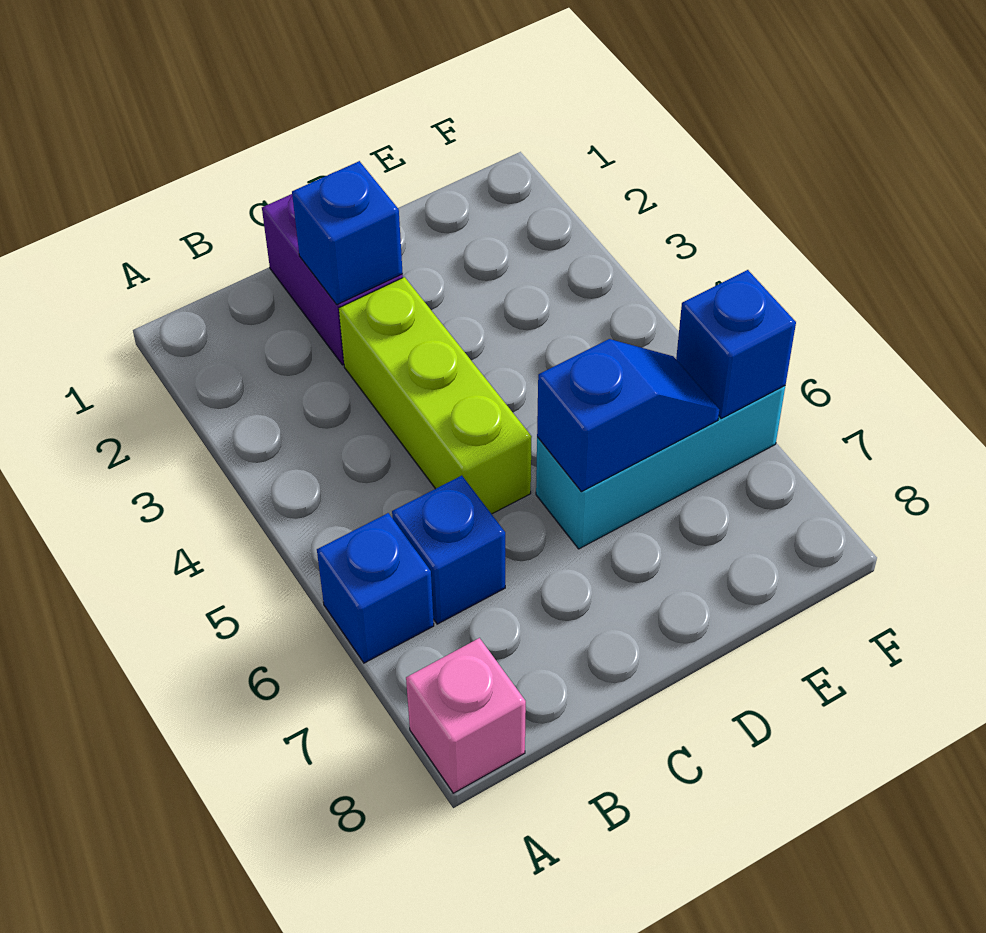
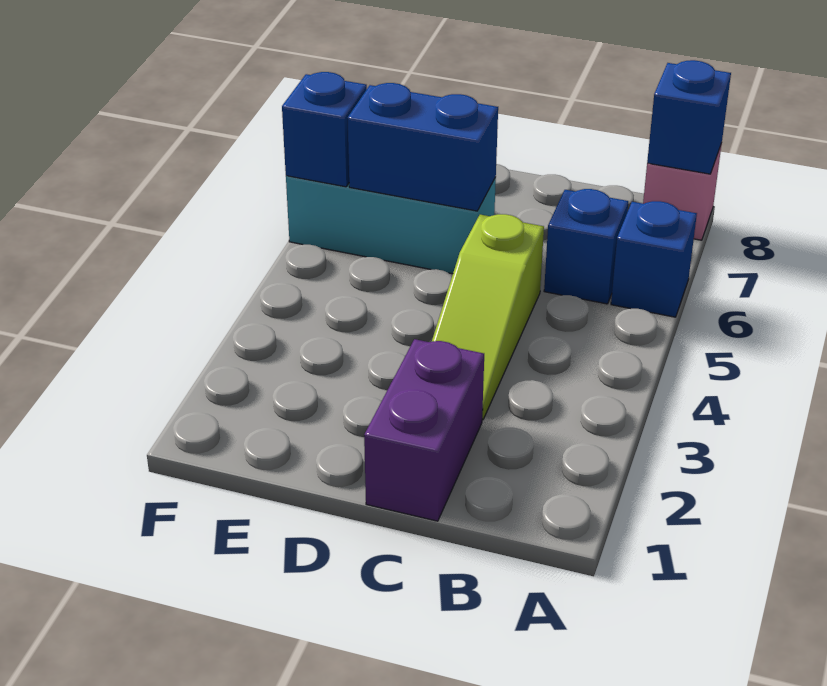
blue brick C2 level 2 -> blue brick A8 level 2
lime brick C3:C5 level 1 -> lime slope C3:C5 level 1 top 5
blue slope D6:E6 level 2 top D -> blue brick D6:E6 level 2

